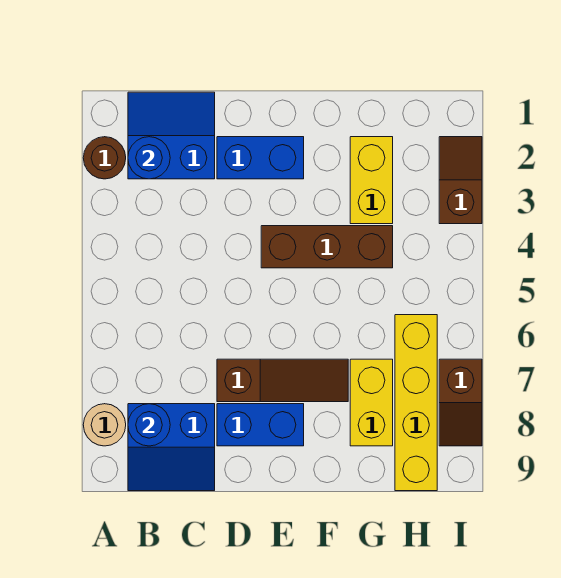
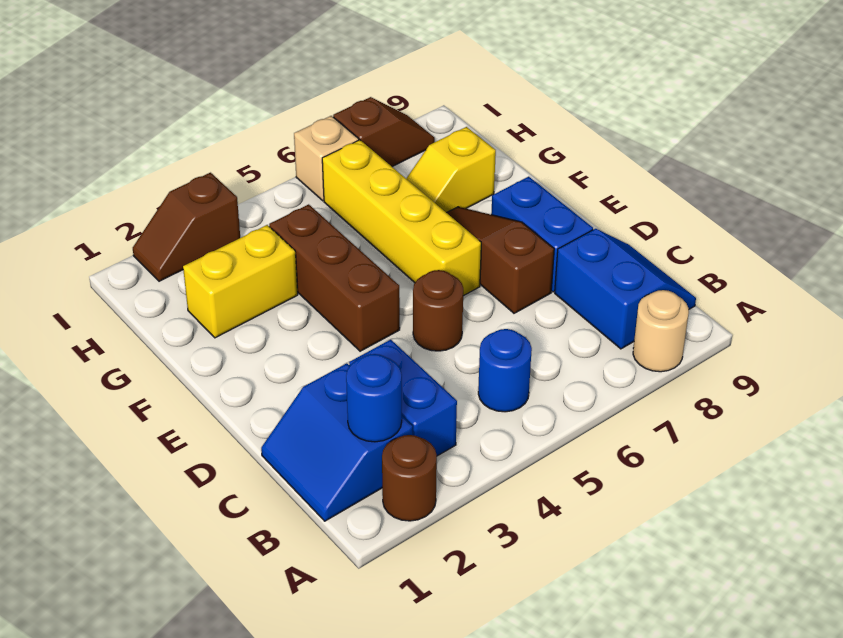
blue round brick B8 level 2 -> blue round brick B5 level 1
blue brick D2:E2 level 1 -> blue brick B3:C3 level 1
none -> brown round brick D5 level 1
yellow brick G7:G8 level 1 -> yellow slope G7:G8 level 1 top 8
yellow brick H6:H9 level 1 -> yellow brick E6:H6 level 1
none -> tan brick I6 level 1

